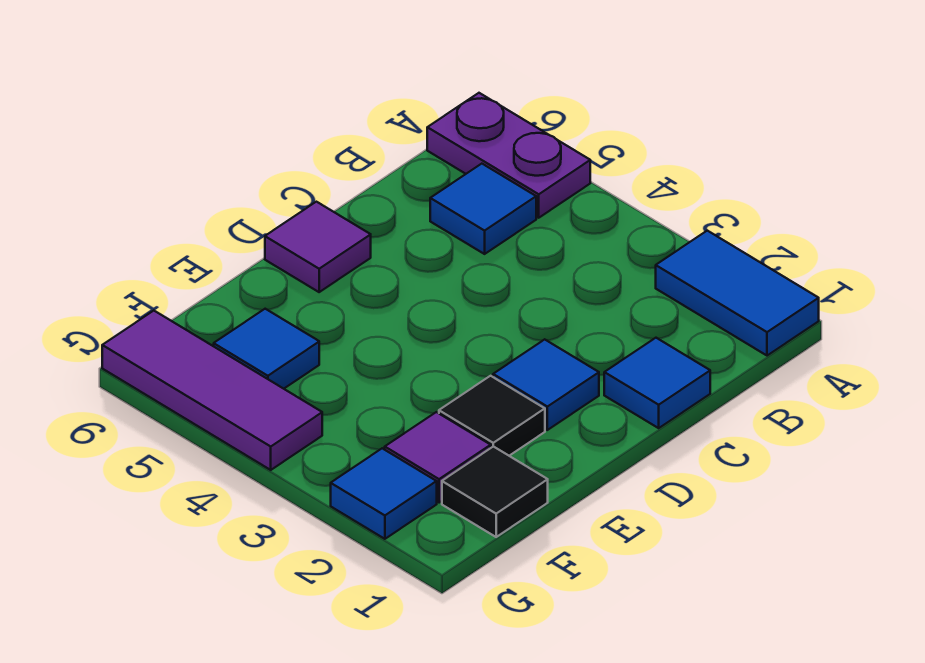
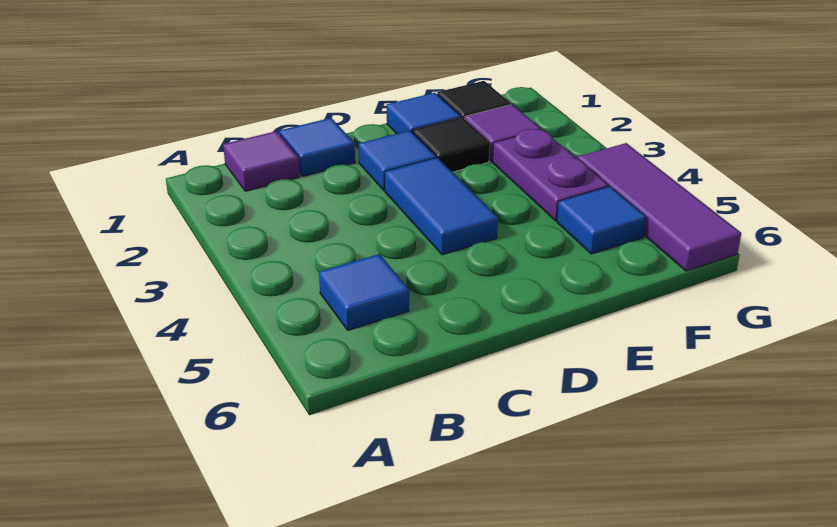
blue tile A1:A2 level 1 -> blue tile D3:D4 level 1
purple plate A5:A6 level 1 -> purple plate F3:F4 level 1
purple tile D6 level 1 -> purple tile B1 level 1
blue tile G2 level 1 -> blue tile E1 level 1

